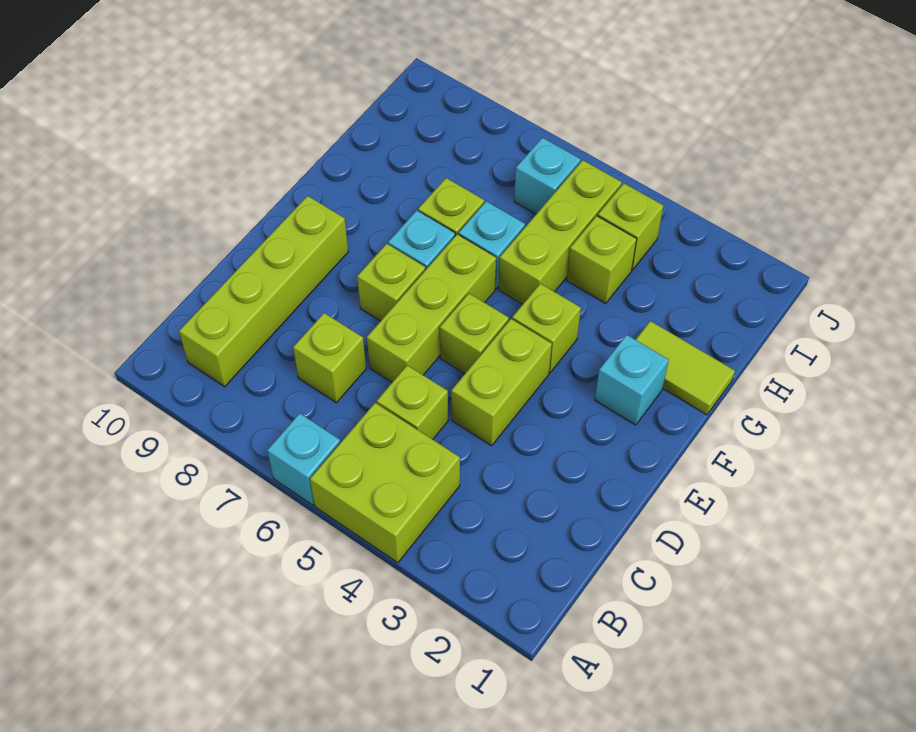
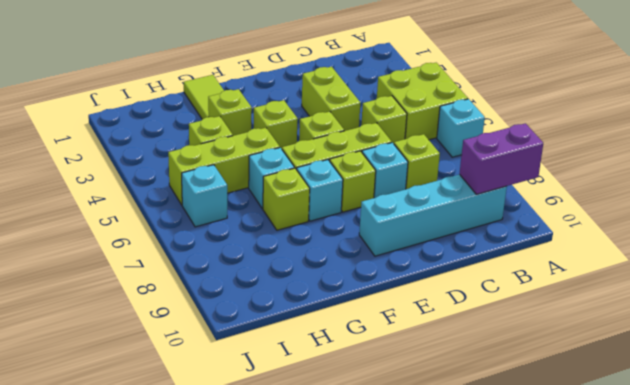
none -> purple brick A9:B9 level 2
lime brick B9:E9 level 1 -> cyan brick B9:E9 level 1
lime brick D4:E4 level 1 -> lime brick D3:D4 level 1
cyan brick F2 level 1 -> cyan brick D7 level 1
lime brick I4 level 1 -> lime brick G3 level 1

